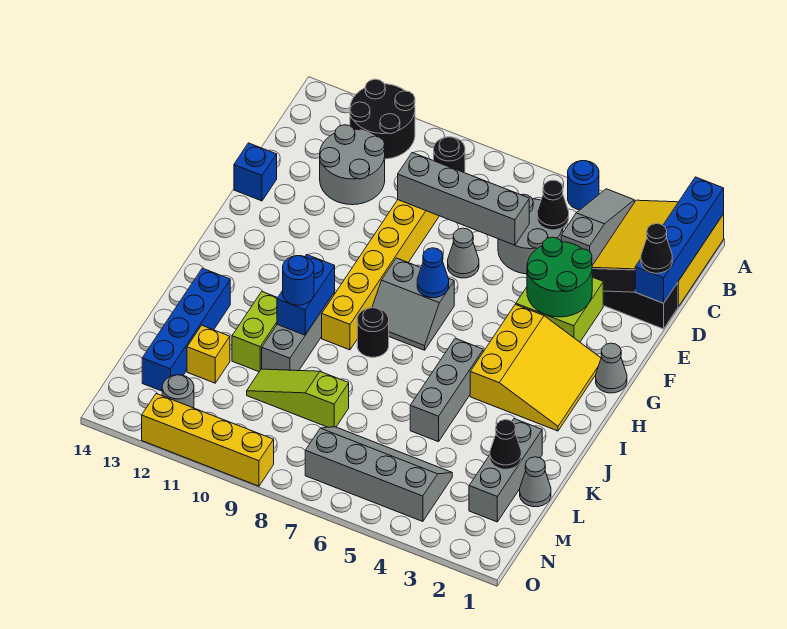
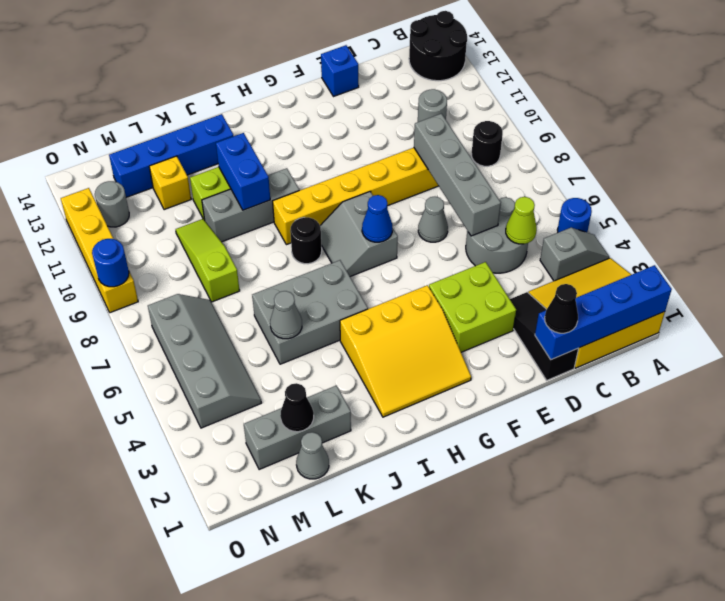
grey slope A4:C4 level 1 top C -> grey slope A4:B4 level 1 top B
black round brick A11:B12 level 1 -> black round brick A13:B14 level 1
black cone C5 level 2 -> lime cone C5 level 2
grey round brick C11:D12 level 1 -> grey round brick C11 level 1
green round brick E3:F4 level 2 -> none
grey cone G1 level 1 -> grey cone K5 level 2
grey brick I5:K5 level 1 -> grey brick I5:K6 level 1
blue brick I10:J10 level 2 -> blue brick J10:J11 level 2
blue round brick J10 level 3 -> blue round brick O9 level 2

